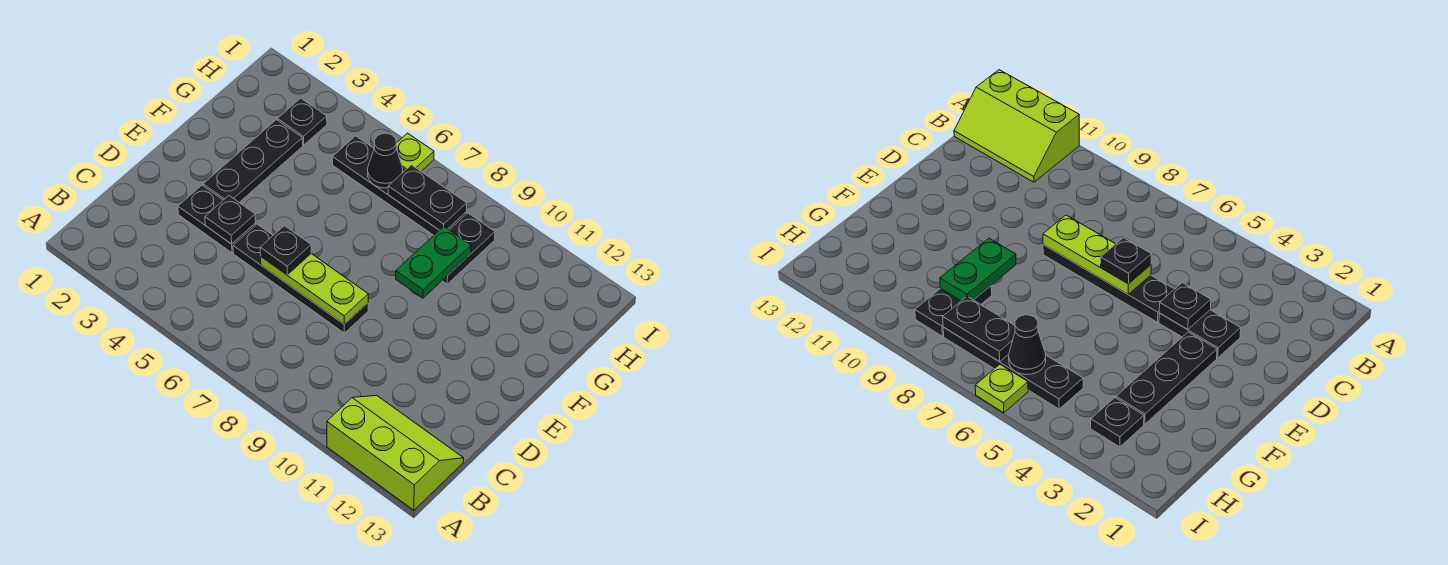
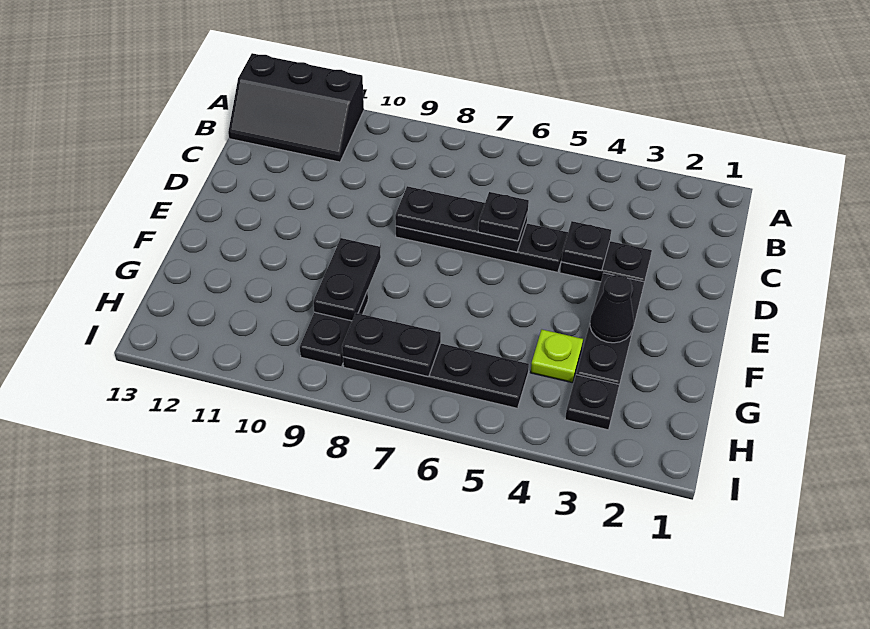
lime slope A11:B13 level 1 top A -> black slope A11:B13 level 1 top A
lime plate D6:D8 level 2 -> black plate D6:D8 level 2
green plate F9:G9 level 2 -> black plate F9:G9 level 2
black cone H6 level 2 -> black cone F3 level 2
lime plate I6 level 1 -> lime plate G4 level 1

